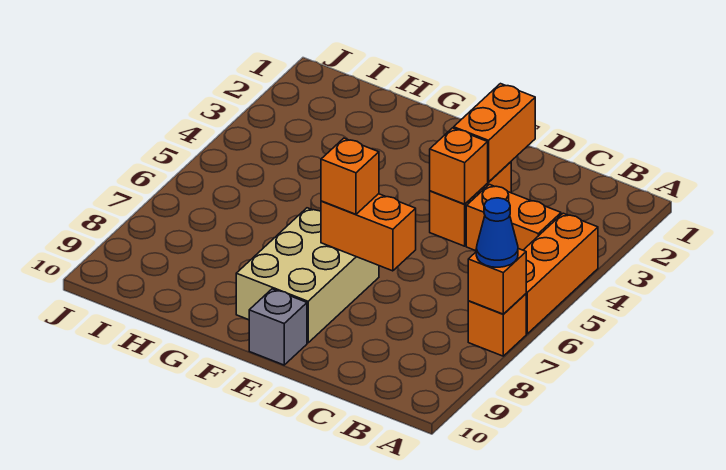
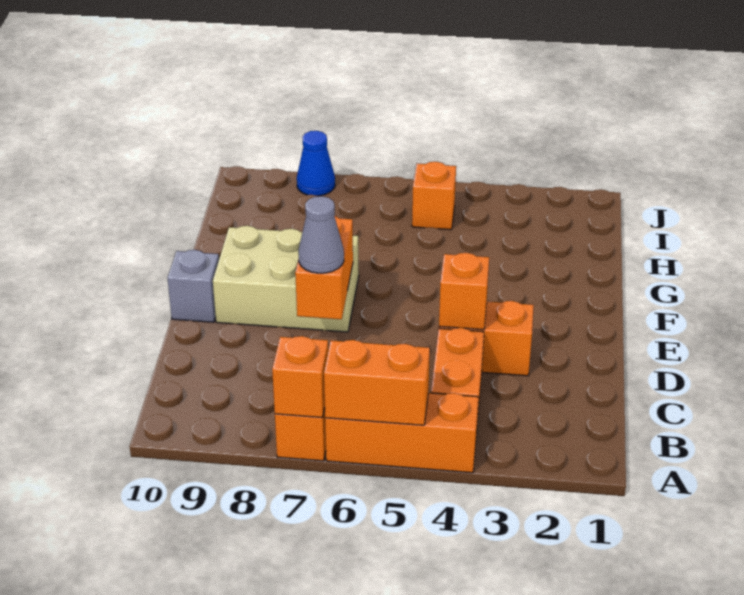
blue cone A7 level 3 -> blue cone J8 level 1
orange brick D2:D3 level 2 -> orange brick A5:A6 level 2
none -> grey cone D7 level 3
orange brick E7 level 3 -> orange brick I5 level 1

